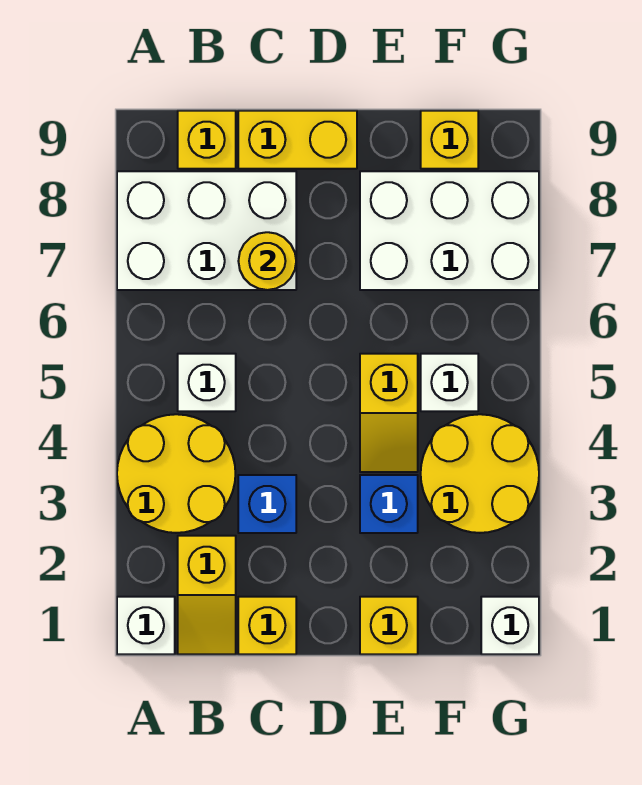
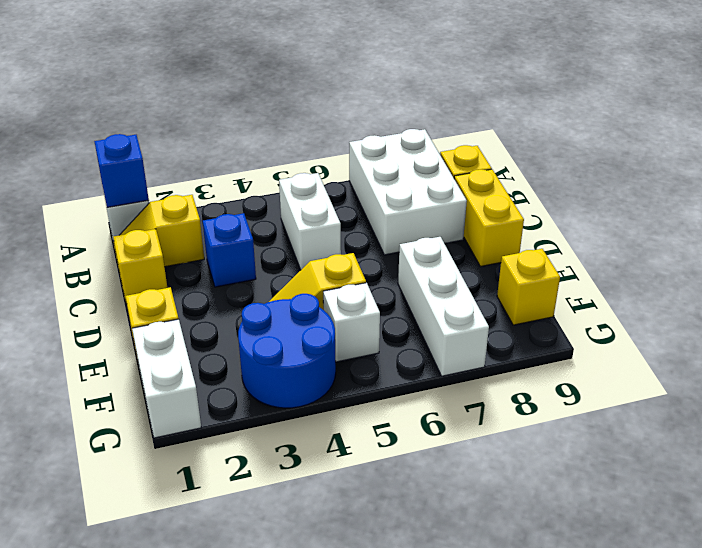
yellow round brick A3:B4 level 1 -> none
white brick B5 level 1 -> white brick B5:C5 level 1
yellow round brick C7 level 2 -> none
blue brick E3 level 1 -> blue brick A1 level 2
white brick E7:G8 level 1 -> white brick E7:G7 level 1
yellow round brick F3:G4 level 1 -> blue round brick F3:G4 level 1
white brick G1 level 1 -> white brick F1:G1 level 1

